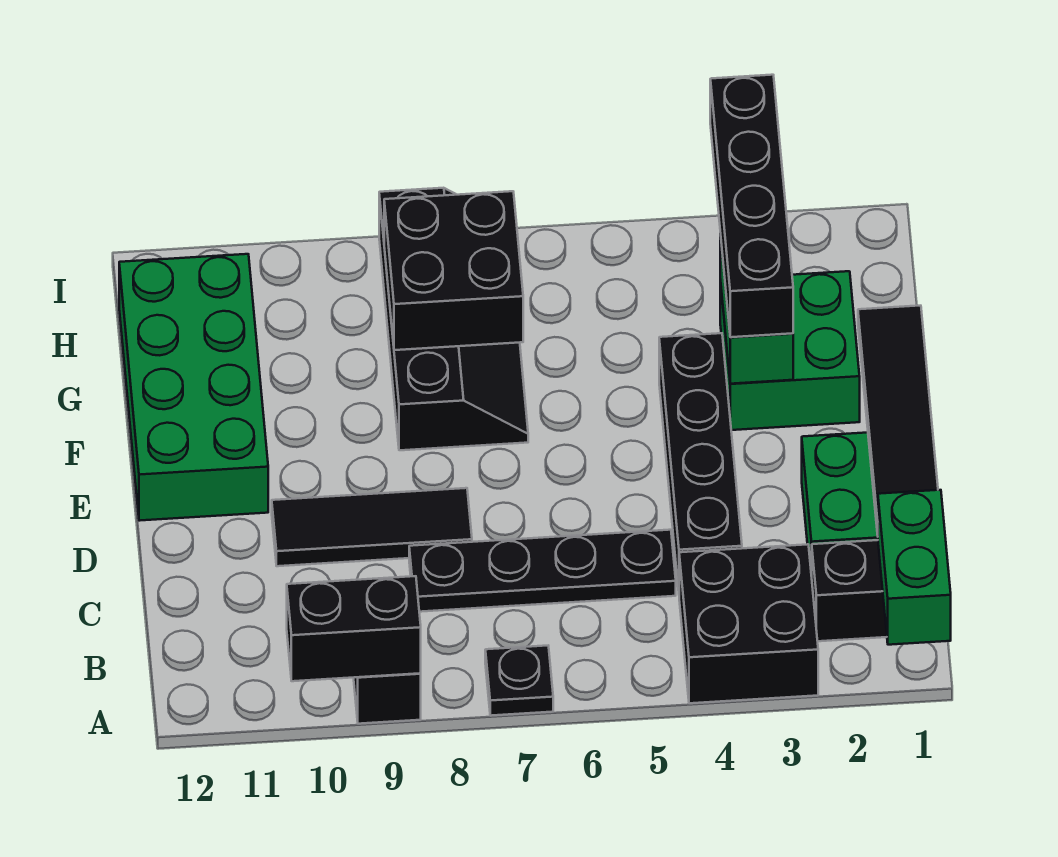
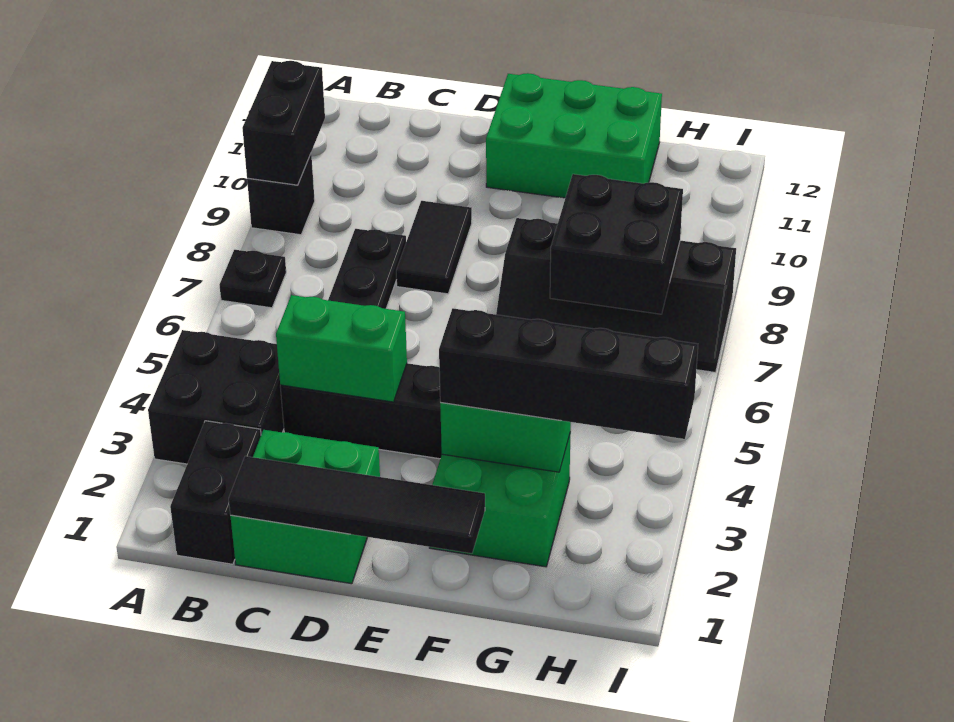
green brick A1:B1 level 2 -> green brick C4:D4 level 2
black tile D8:D10 level 1 -> black tile D8:D9 level 1
green brick E11:H12 level 1 -> green brick E11:G12 level 1

